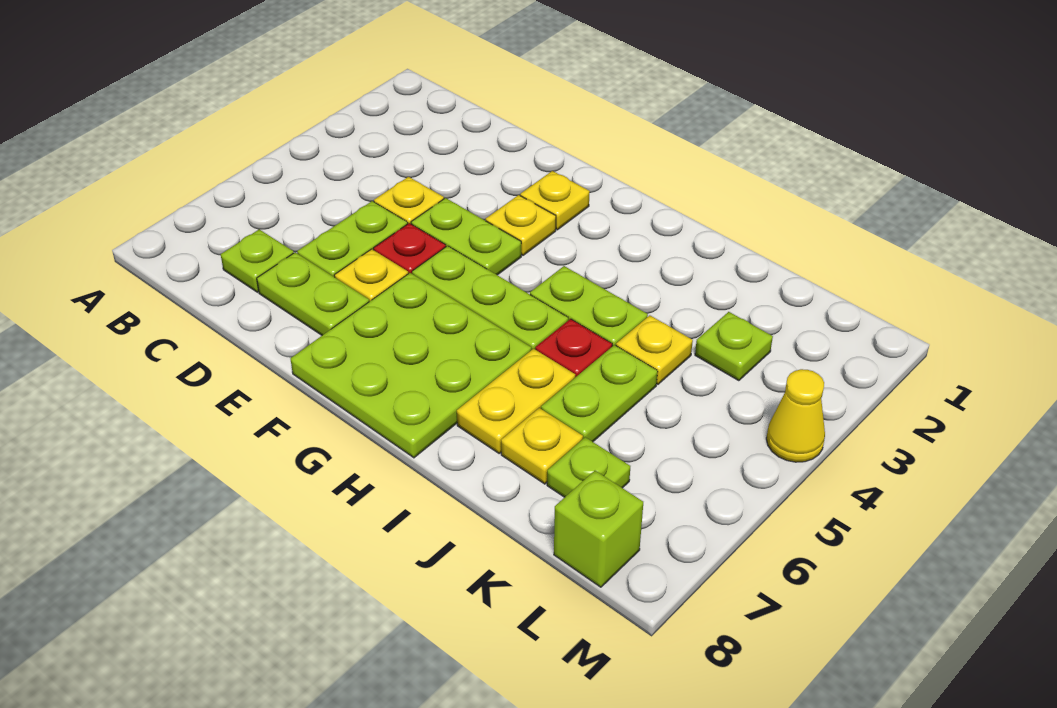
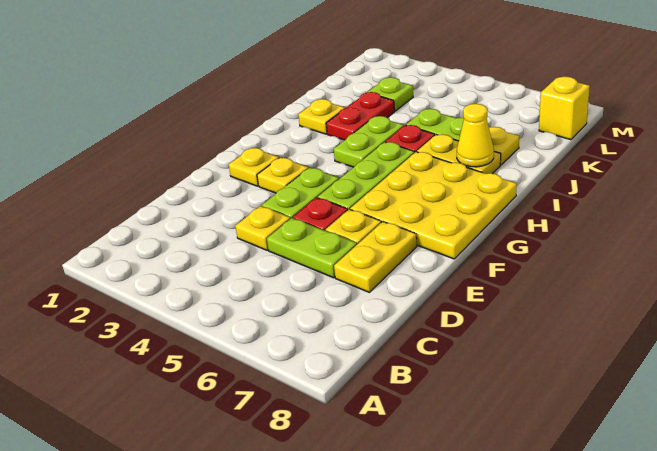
lime plate C7 level 1 -> none
lime plate D7:E7 level 1 -> yellow plate D7:E7 level 1
lime plate F6:H8 level 1 -> yellow plate F6:H8 level 1
none -> red plate I3:J3 level 1
yellow plate J4 level 1 -> yellow plate I2 level 1
lime plate K7 level 1 -> none
lime brick L8 level 1 -> yellow brick L8 level 1
yellow cone M4 level 1 -> yellow cone I7 level 2

